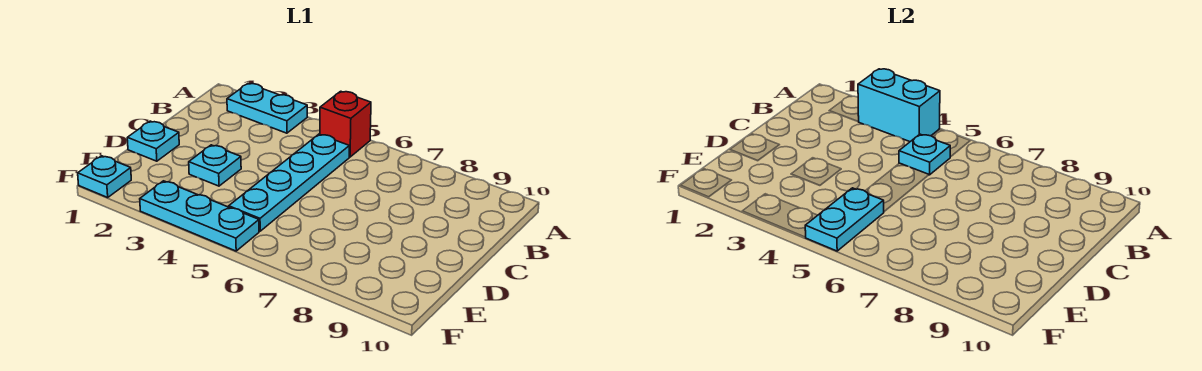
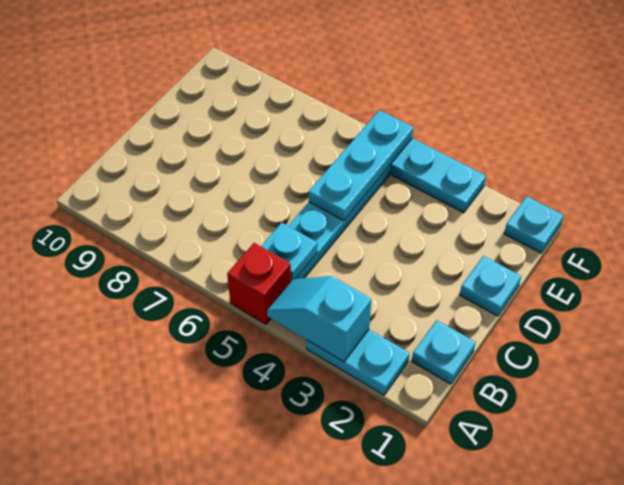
cyan brick A3:A4 level 2 -> cyan slope A3:A4 level 2 top 3
cyan plate D3 level 1 -> cyan plate B1 level 1
cyan plate E5:F5 level 2 -> cyan plate D5:F5 level 2

